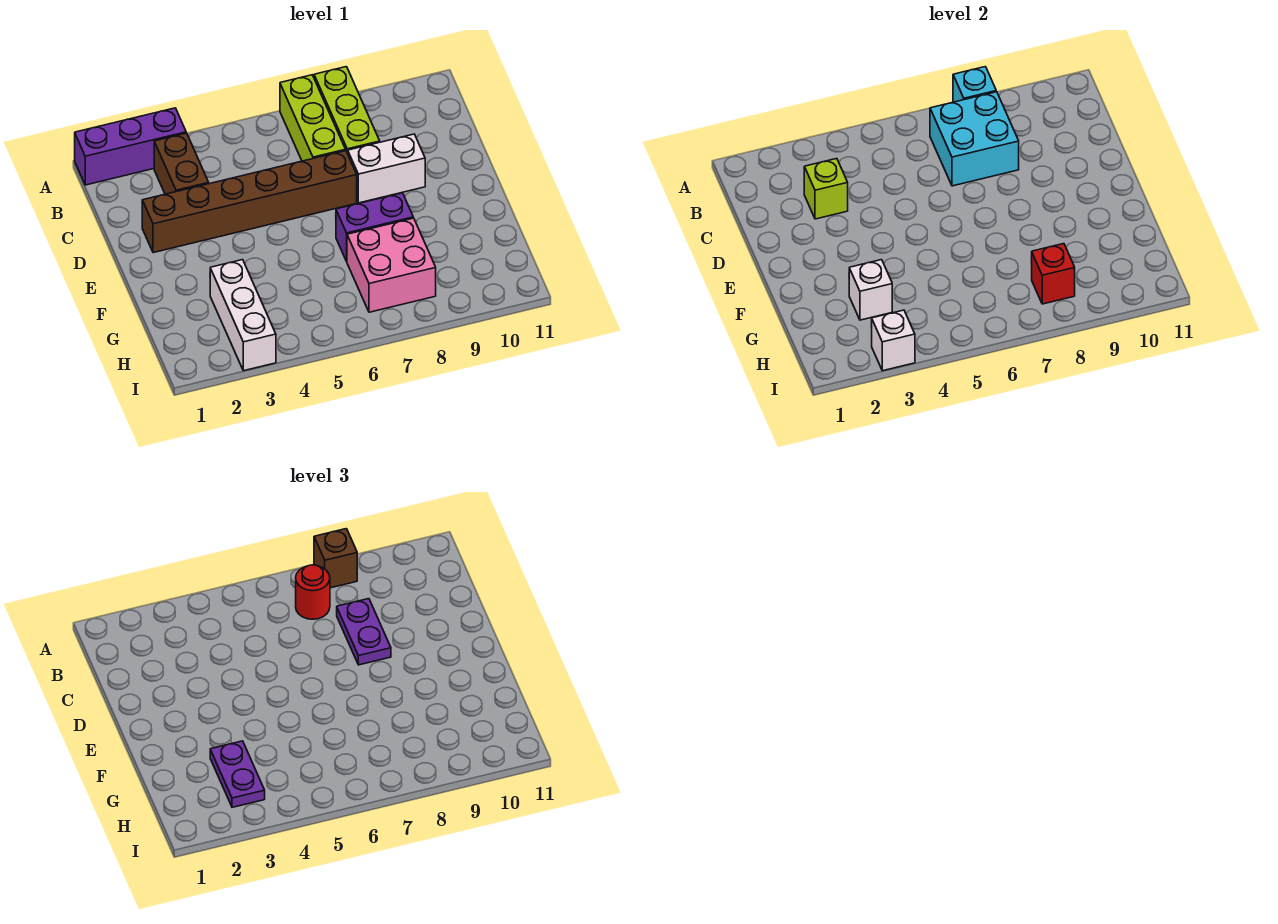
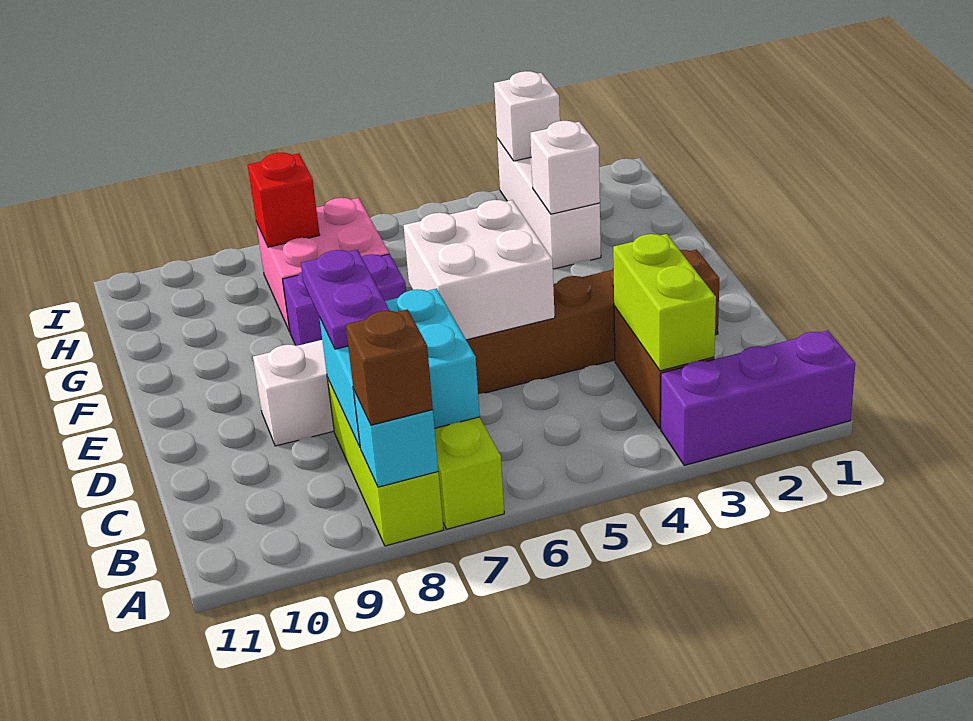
red round brick B7 level 3 -> none
lime brick C3 level 2 -> lime brick B3:C3 level 2
none -> white brick D5:E6 level 2
purple plate G3:H3 level 3 -> none

